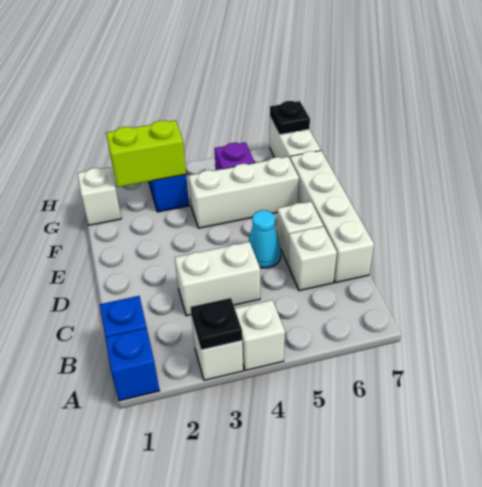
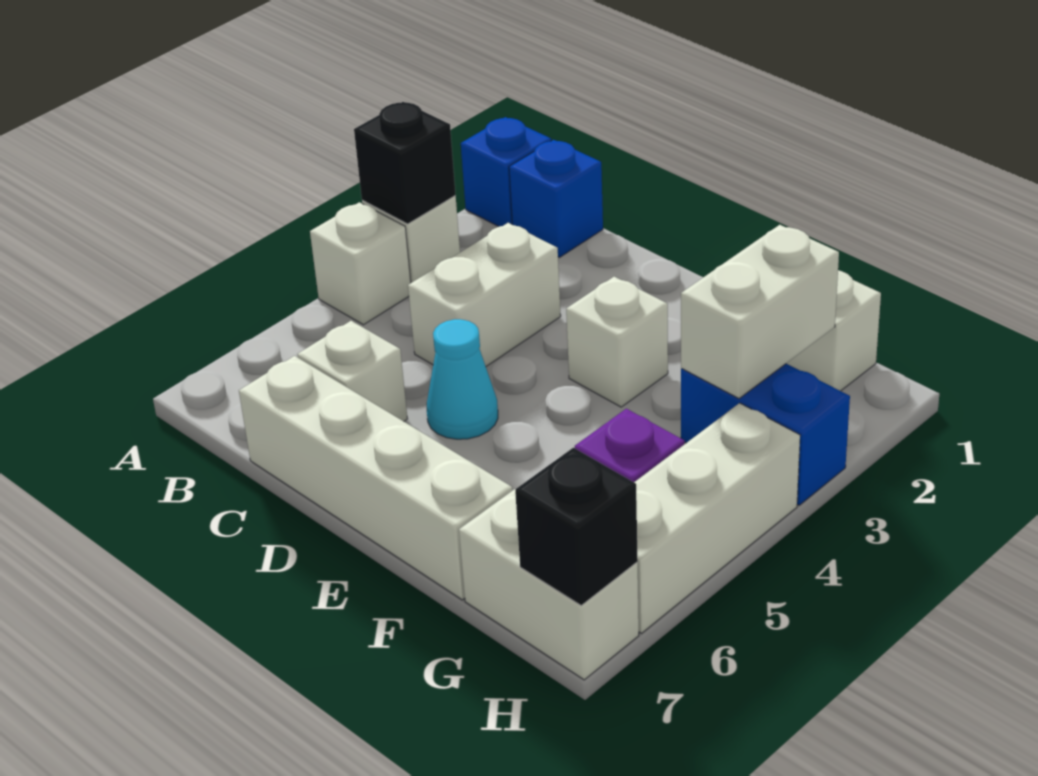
black plate A3 level 2 -> black brick A3 level 2
white brick D6 level 1 -> white brick E3 level 1
white brick F4:F6 level 1 -> white brick H4:H6 level 1
lime brick G2:G3 level 2 -> white brick G2:G3 level 2
black plate H7 level 2 -> black brick H7 level 2

